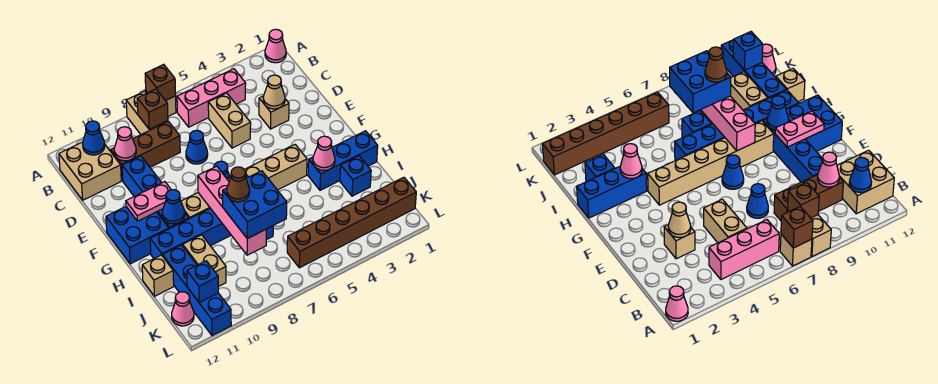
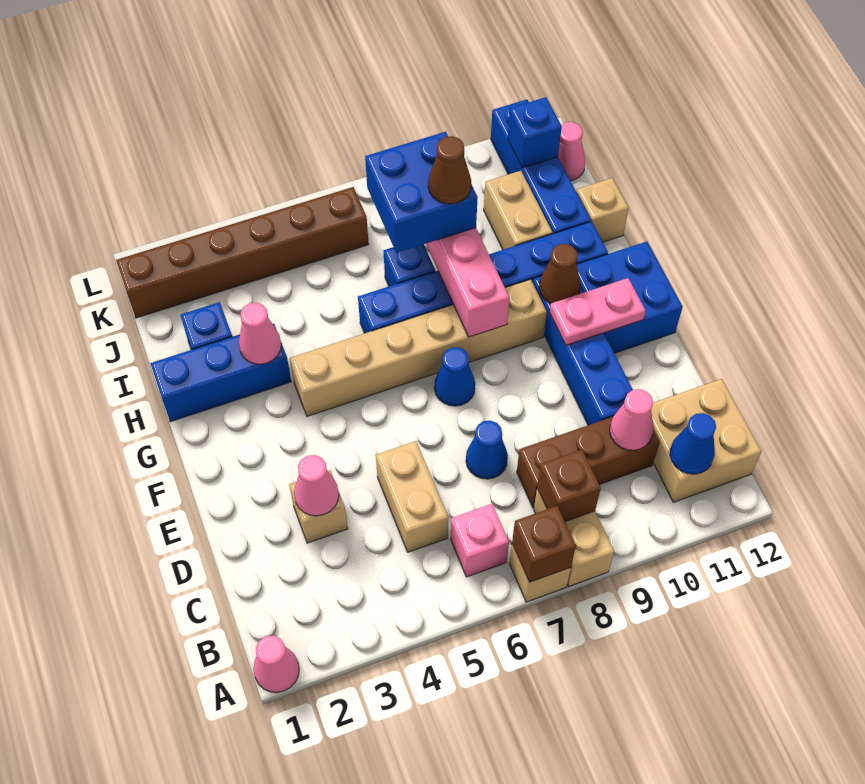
pink brick B4:B6 level 1 -> pink brick B6 level 1
tan cone D3 level 2 -> pink cone D3 level 2
blue cone G10 level 2 -> brown cone G10 level 2

